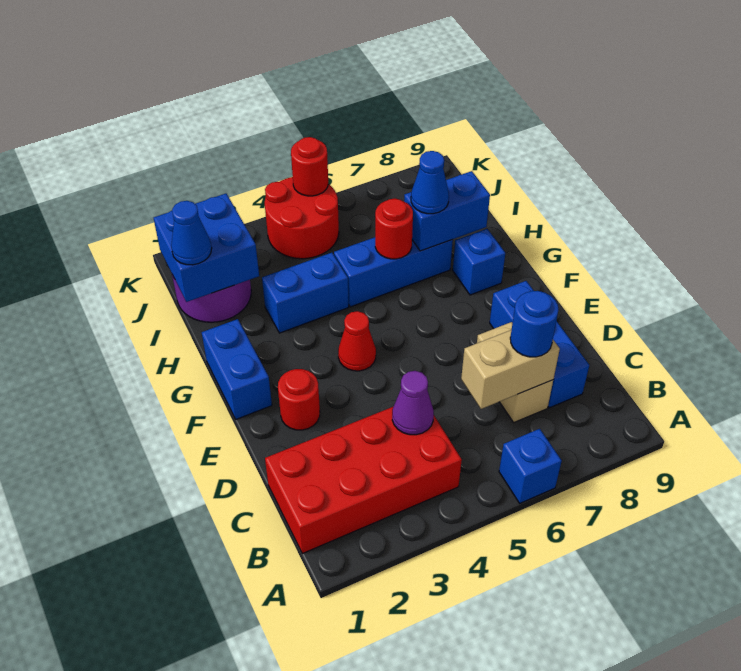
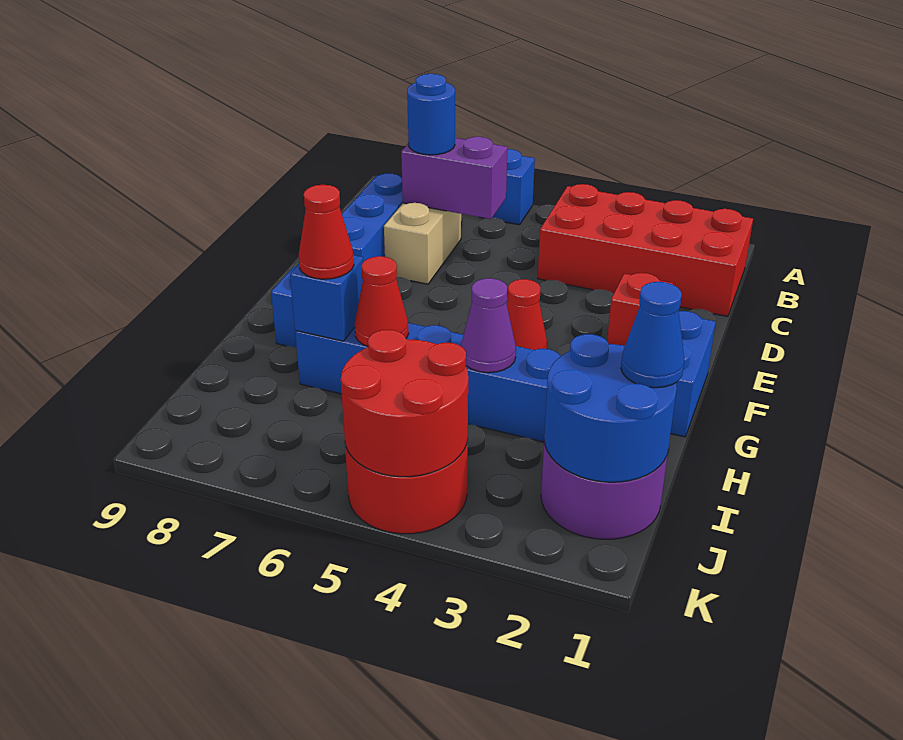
purple cone C4 level 2 -> purple cone H4 level 2
tan brick C6:C7 level 2 -> purple brick C6:C7 level 2
red round brick E2 level 1 -> red brick E2 level 1
red round brick H6 level 2 -> red cone H6 level 2
blue brick H7:H8 level 2 -> blue brick H7 level 2
blue cone H7 level 3 -> red cone H7 level 3
blue brick I1:J2 level 2 -> blue round brick I1:J2 level 2
red round brick K5 level 2 -> red round brick J4:K5 level 2

